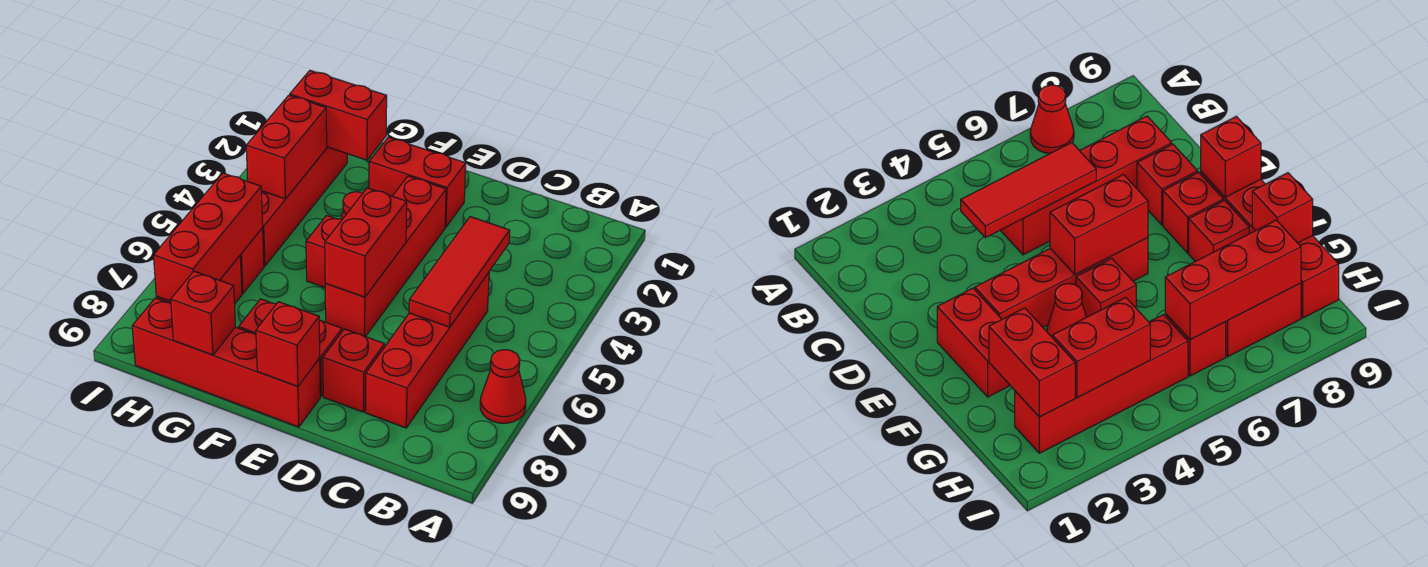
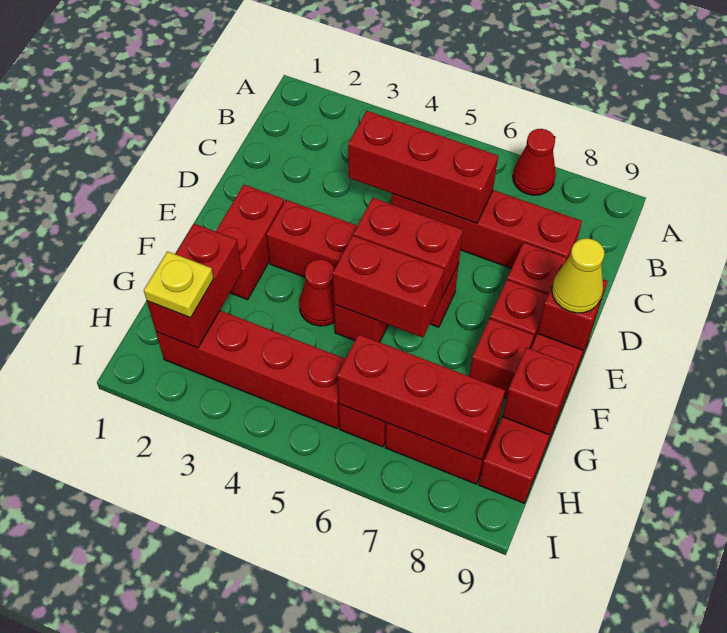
red tile C4:C6 level 2 -> red brick C4:C6 level 2
none -> yellow cone E9 level 3
none -> yellow plate H2 level 3
red brick H3:H4 level 2 -> red brick F5:F6 level 2

